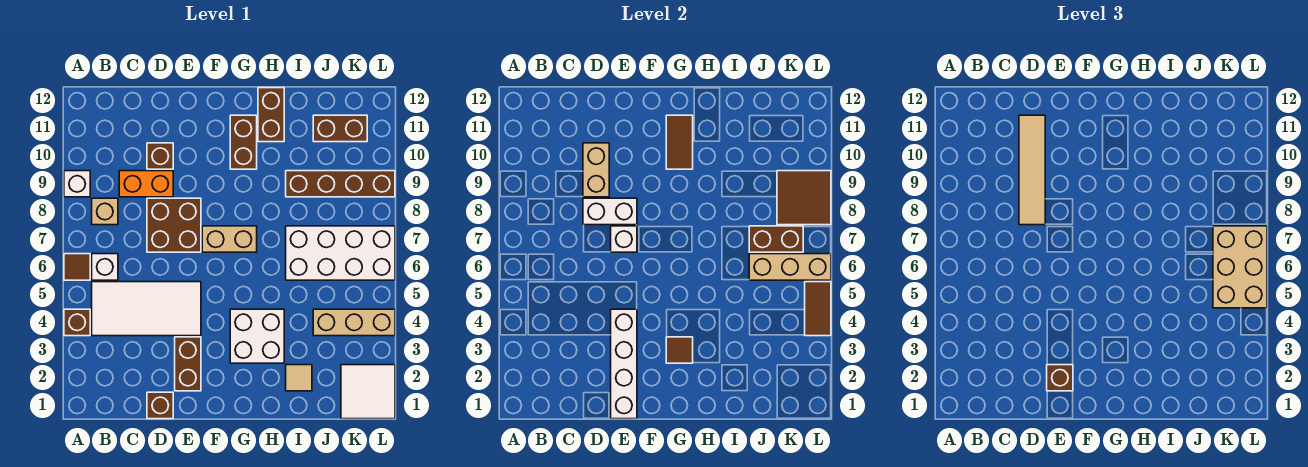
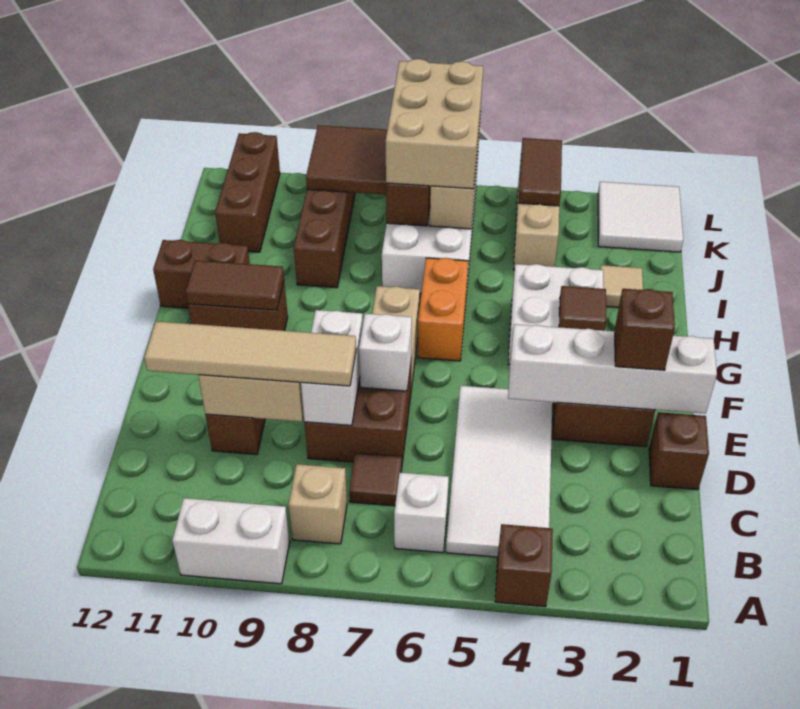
brown tile A6 level 1 -> brown tile C7 level 1
white brick A9 level 1 -> white brick A9:A10 level 1
orange brick C9:D9 level 1 -> orange brick G6:H6 level 1
brown brick J11:K11 level 1 -> brown brick J11:L11 level 1
tan brick K5:L7 level 3 -> tan brick J6:L7 level 3
brown tile L4:L5 level 2 -> brown tile K4:L4 level 2

